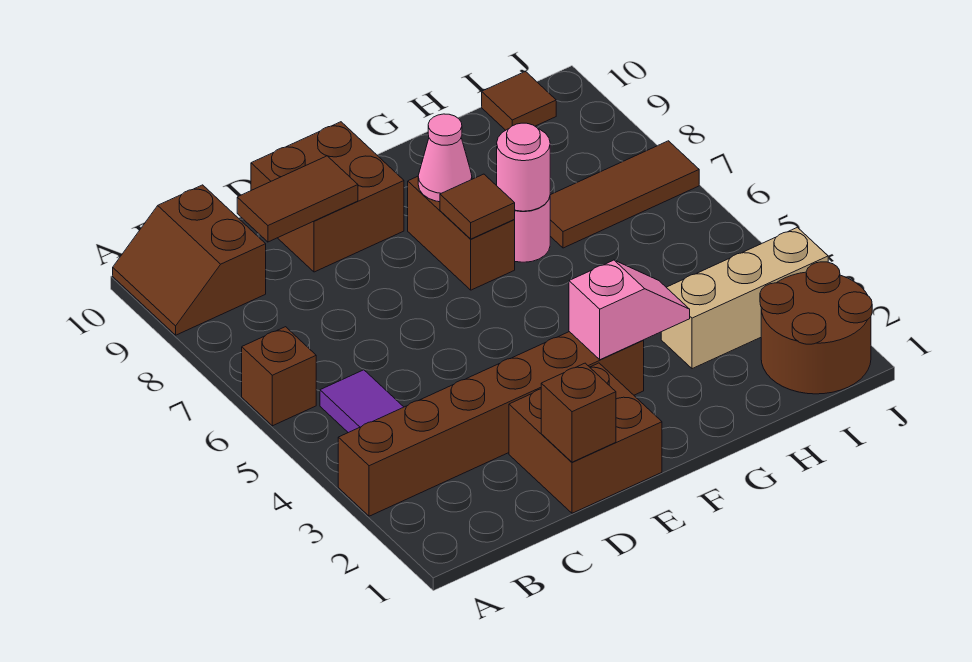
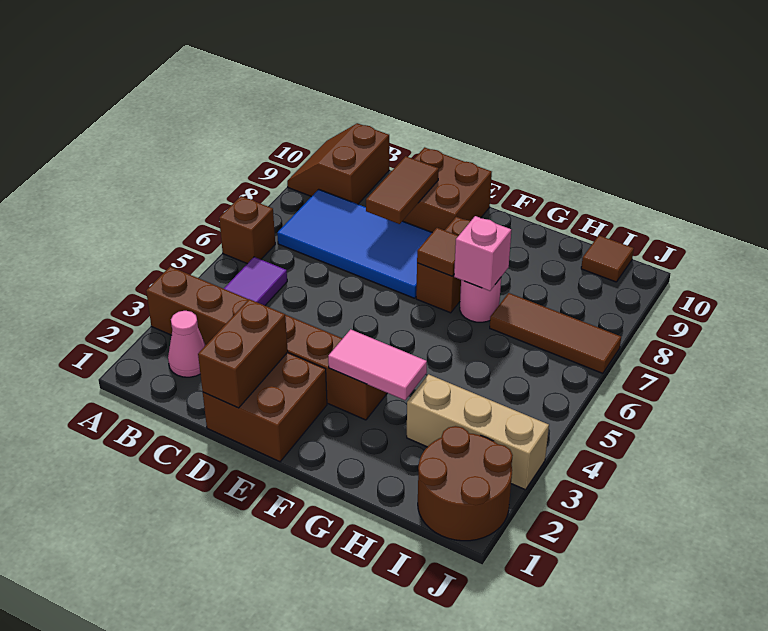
none -> blue tile B7:E8 level 1
brown tile C9:D9 level 2 -> brown tile D8:D9 level 2
brown brick D1 level 2 -> brown brick D1:D2 level 2
pink slope F3:G3 level 2 top F -> pink tile F3:G3 level 2
pink cone F8 level 2 -> pink cone B2 level 1
pink round brick G7 level 2 -> pink brick G7 level 2

